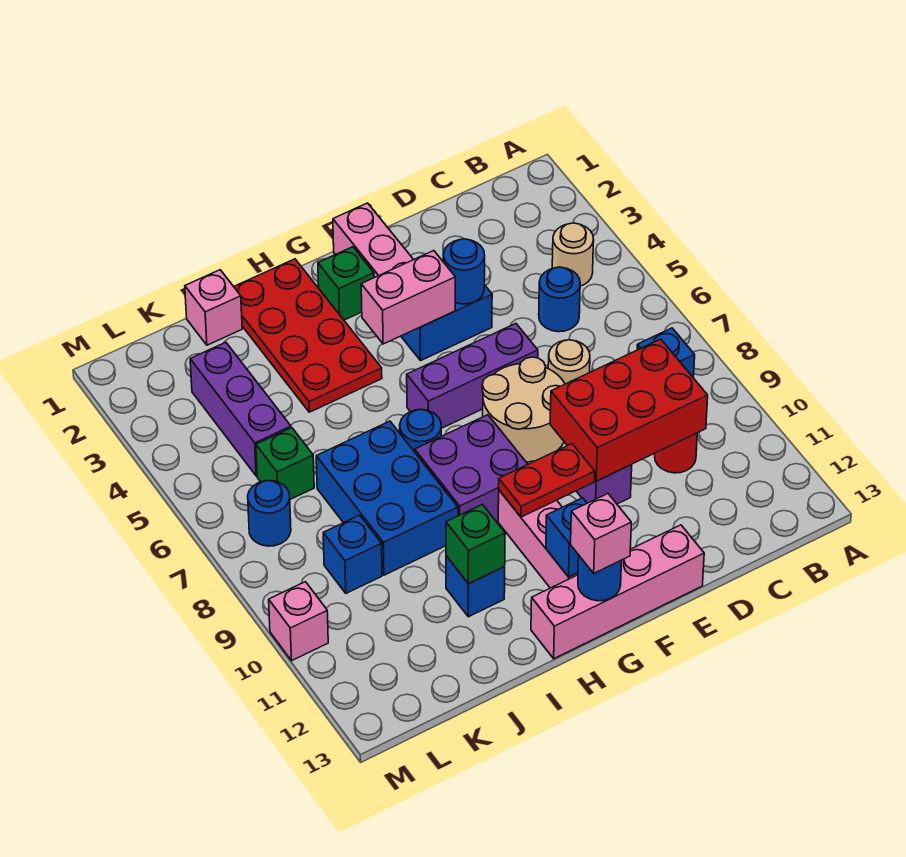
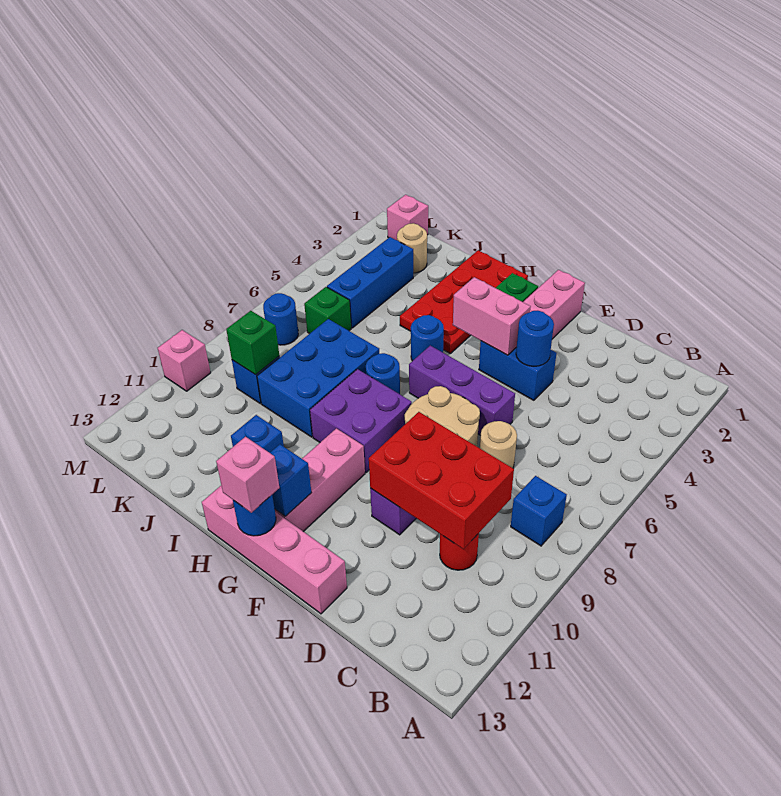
tan round brick B4 level 1 -> tan round brick K2 level 1
blue round brick C5 level 1 -> blue round brick H5 level 1
red plate F10:G10 level 2 -> none
green brick I11 level 2 -> green brick K9 level 2
pink brick J1 level 1 -> pink brick L1 level 1
purple brick K3:K5 level 1 -> blue brick K3:K5 level 1

